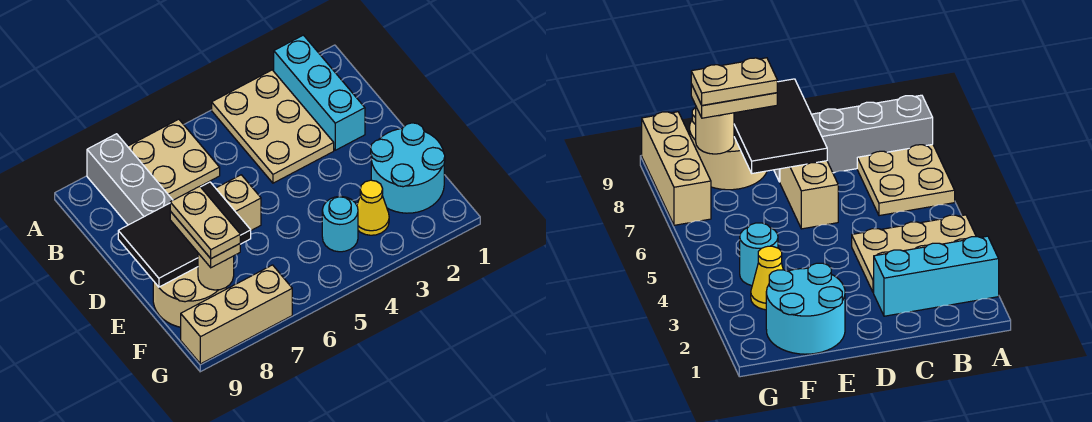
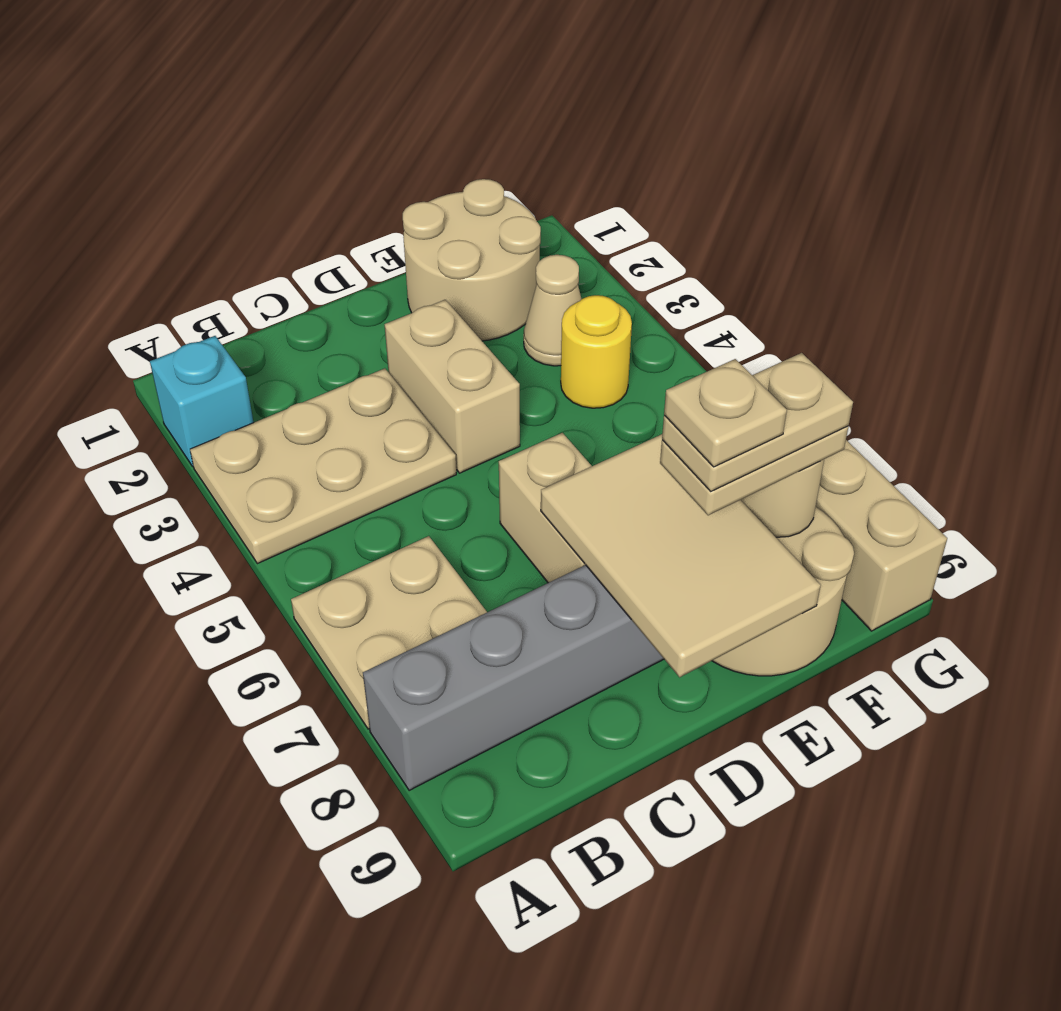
cyan brick A2:C2 level 1 -> cyan brick A2 level 1
none -> tan brick D3:D4 level 1
black tile D7:E9 level 2 -> tan tile D7:E9 level 2
cyan round brick E1:F2 level 1 -> tan round brick E1:F2 level 1
none -> tan plate E8 level 5
yellow cone F3 level 1 -> tan cone F3 level 1
cyan round brick F4 level 1 -> yellow round brick F4 level 1

